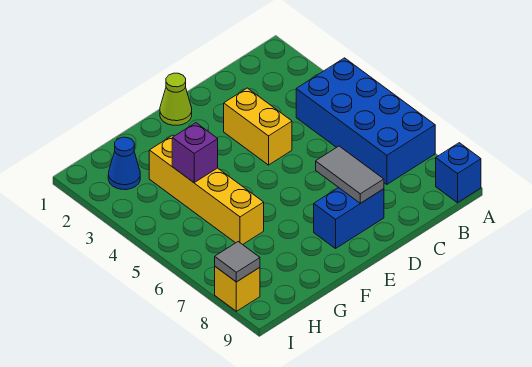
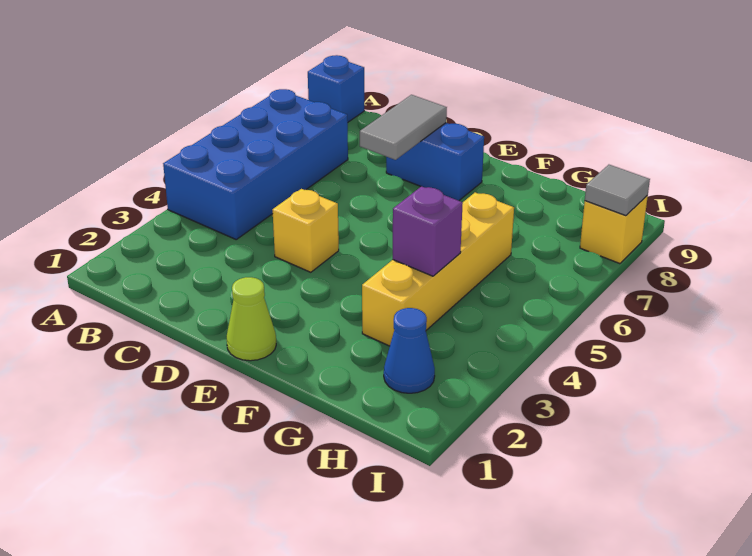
yellow brick D3:D4 level 1 -> yellow brick D4 level 1

